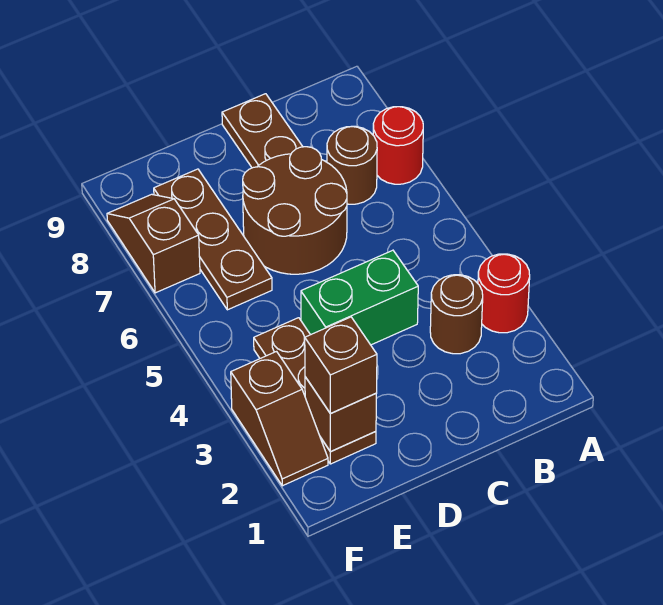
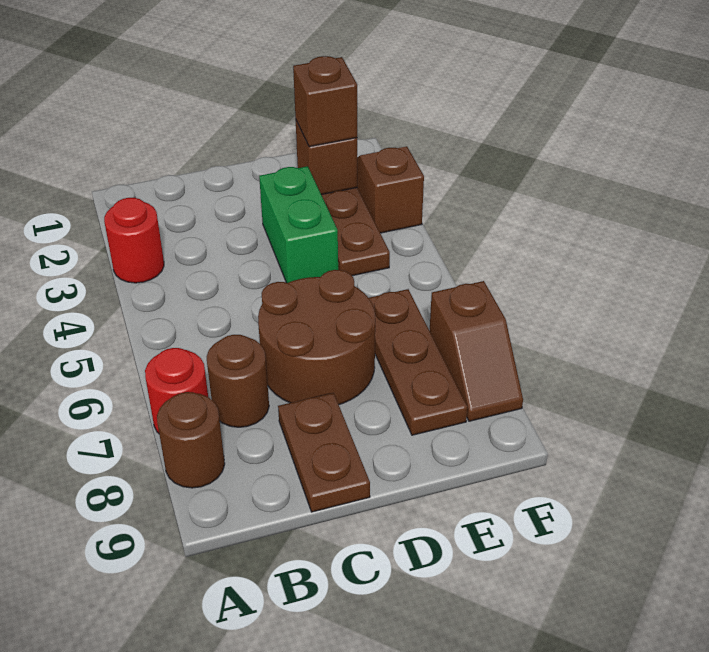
brown round brick B3 level 1 -> brown round brick A8 level 1
green brick C4:D4 level 1 -> green brick D3:D4 level 1

